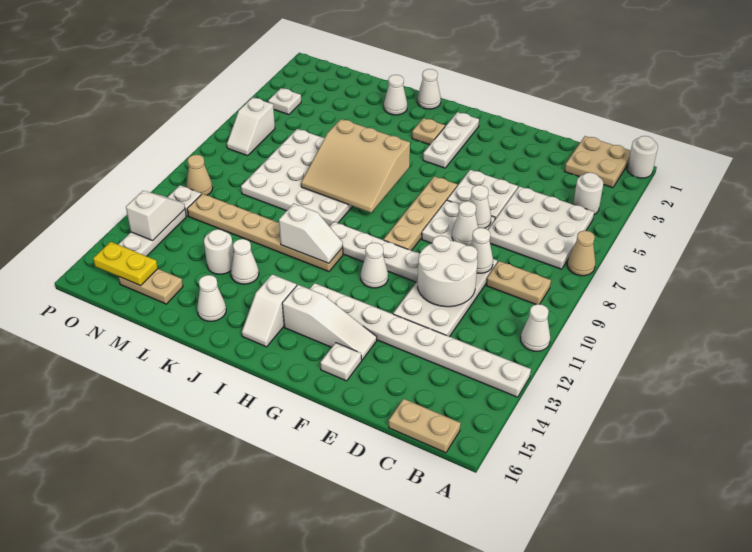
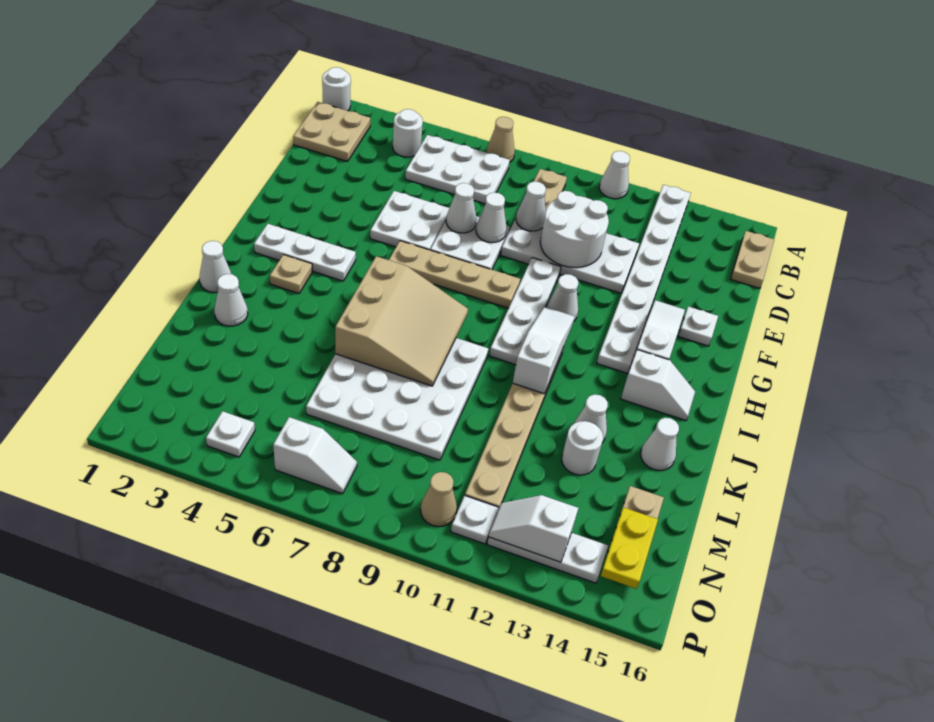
white plate B5:D7 level 1 -> white plate B5:C7 level 1
white slope I11:J11 level 2 top J -> white slope H11:J11 level 2 top J

